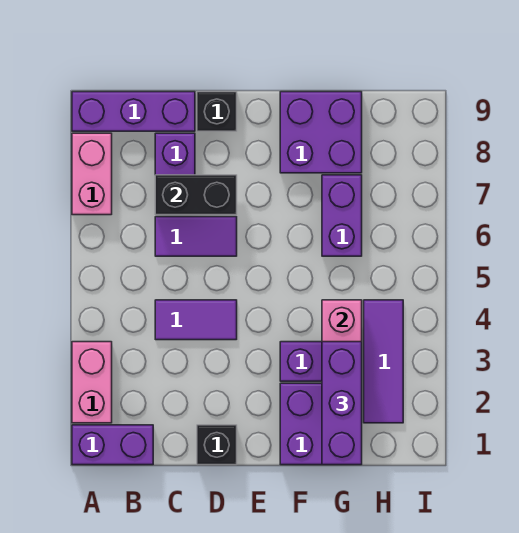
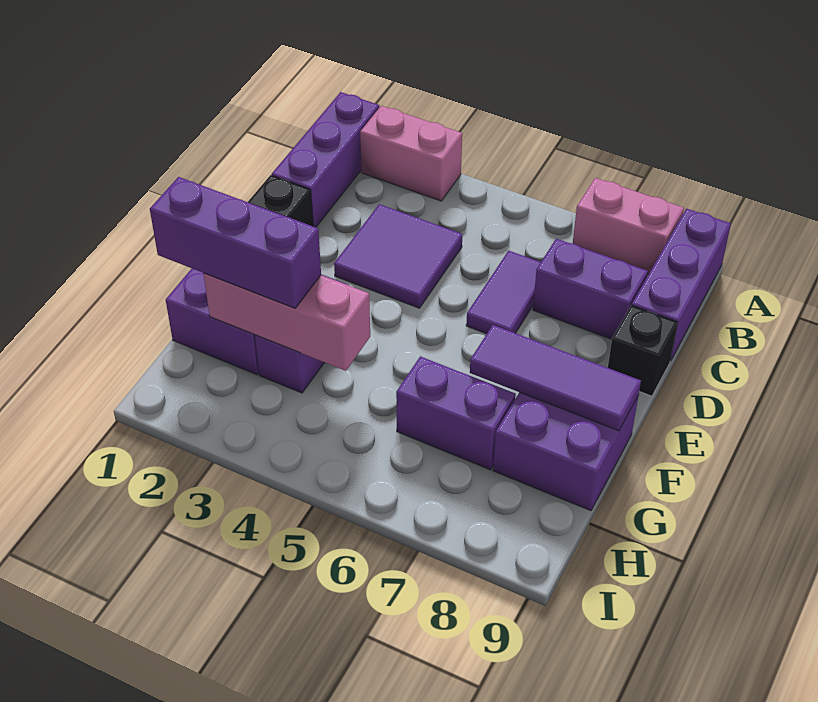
purple brick A1:B1 level 1 -> purple brick A1:C1 level 1
purple tile C4:D4 level 1 -> purple tile C3:D4 level 1
black brick C7:D7 level 2 -> none
purple tile H2:H4 level 1 -> purple tile F7:F9 level 2

